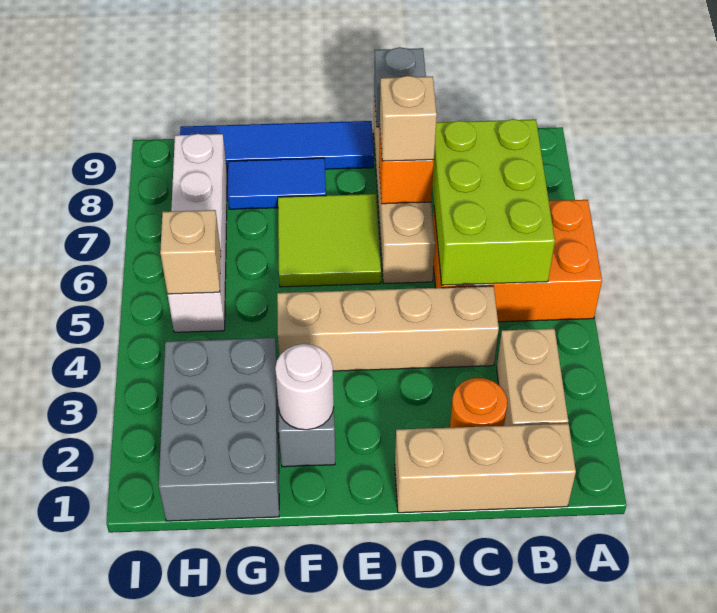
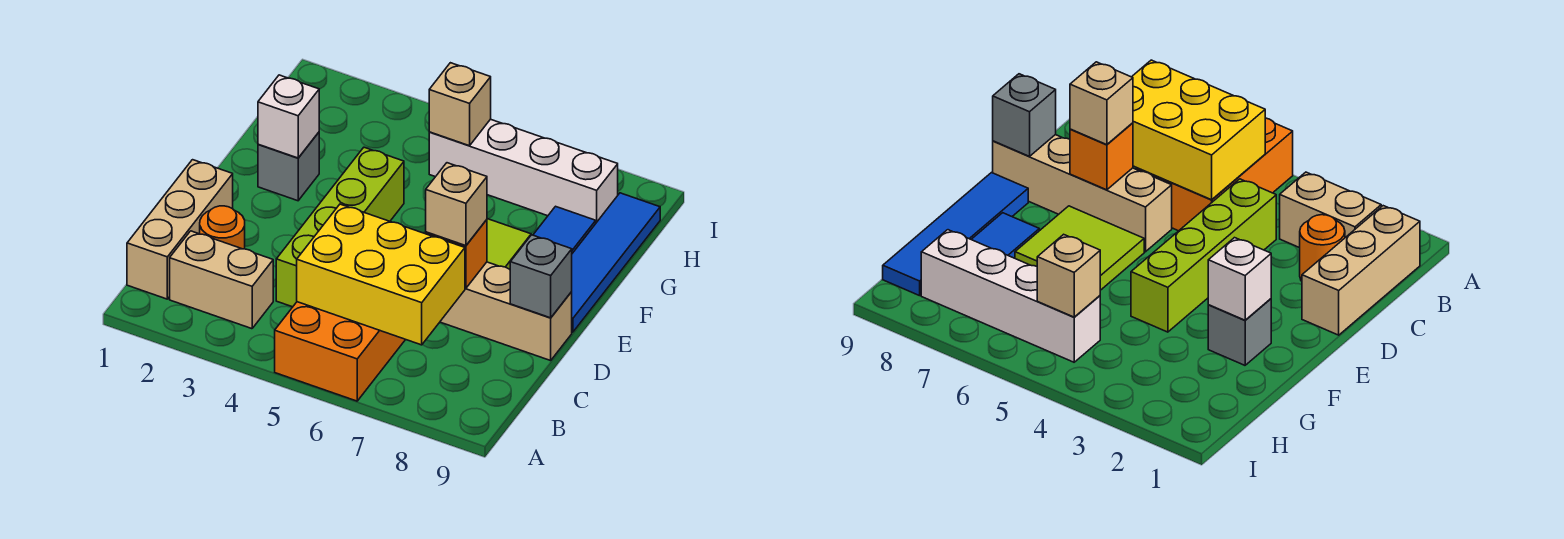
lime brick B5:C7 level 2 -> yellow brick B5:C7 level 2
tan brick C4:F4 level 1 -> lime brick C4:F4 level 1
white round brick F2 level 2 -> white brick F2 level 2
grey brick G1:H3 level 1 -> none

